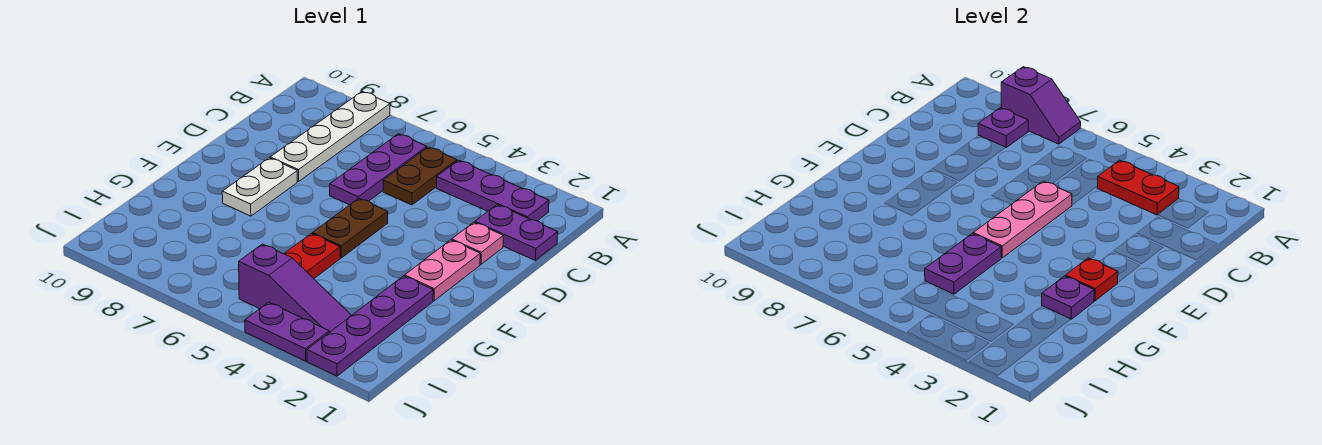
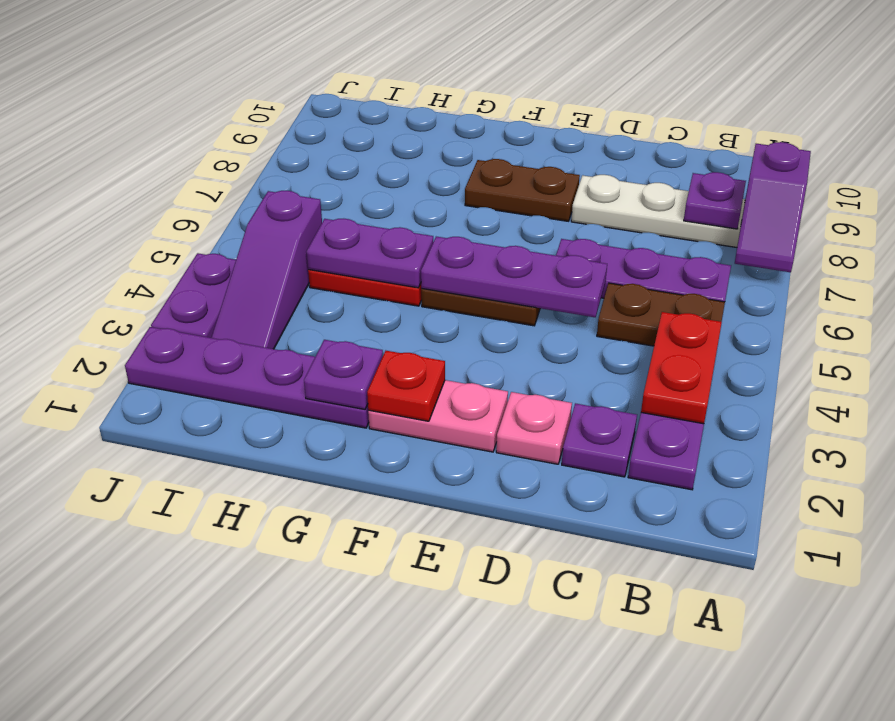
purple plate C1:C2 level 1 -> purple plate C2 level 1
pink plate D5:F5 level 2 -> purple plate D5:F5 level 2
white plate E8:F8 level 1 -> brown plate E8:F8 level 1

